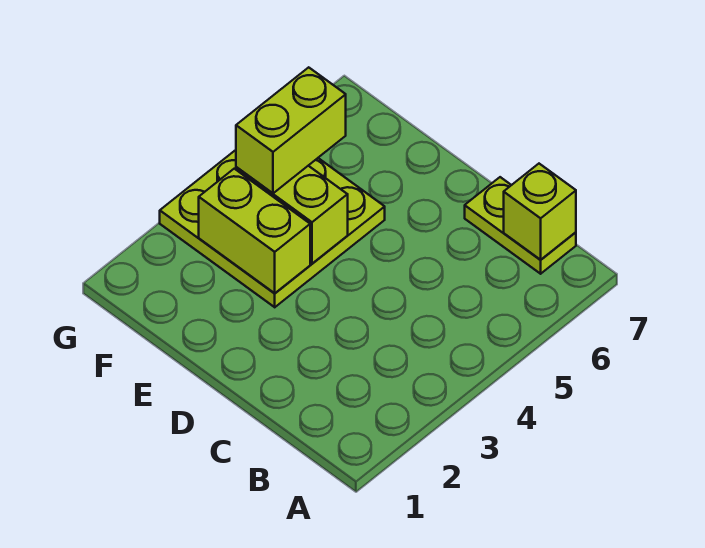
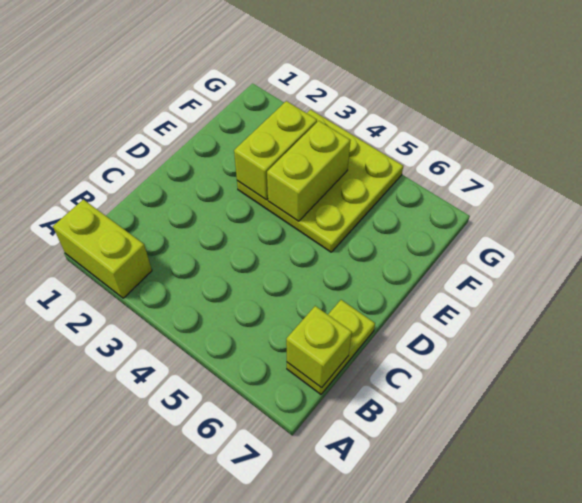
lime brick F4:F5 level 3 -> lime brick A1:A2 level 1

